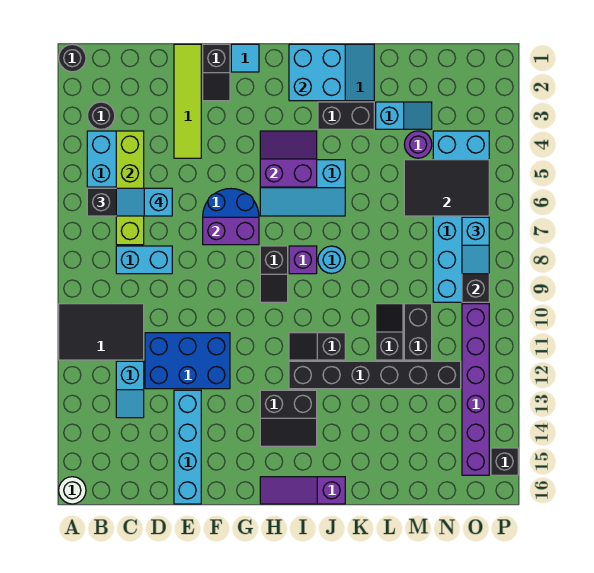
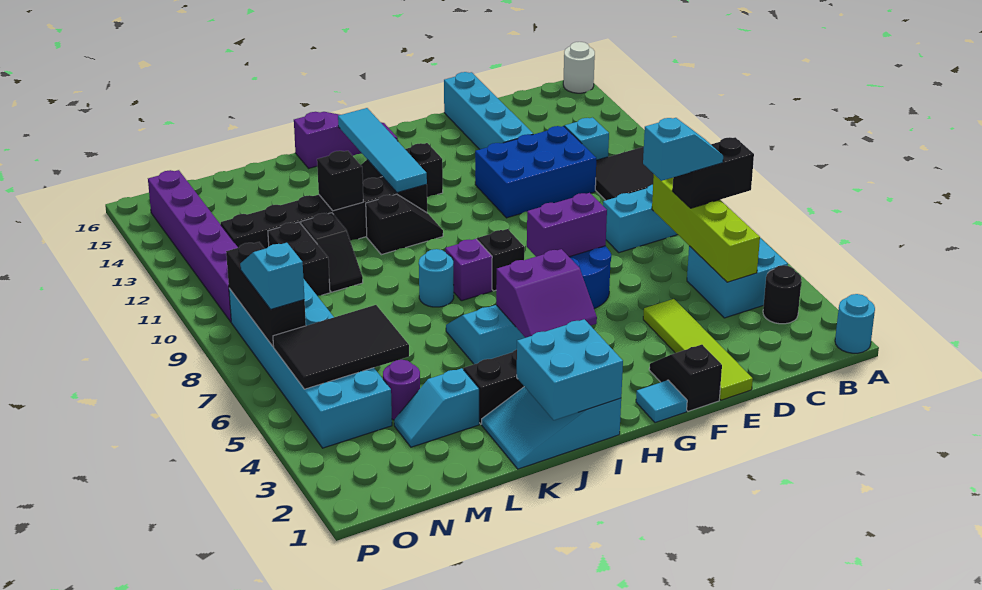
black round brick A1 level 1 -> cyan round brick A1 level 1
none -> cyan tile I12:I15 level 2
black brick P15 level 1 -> black brick K12 level 2

